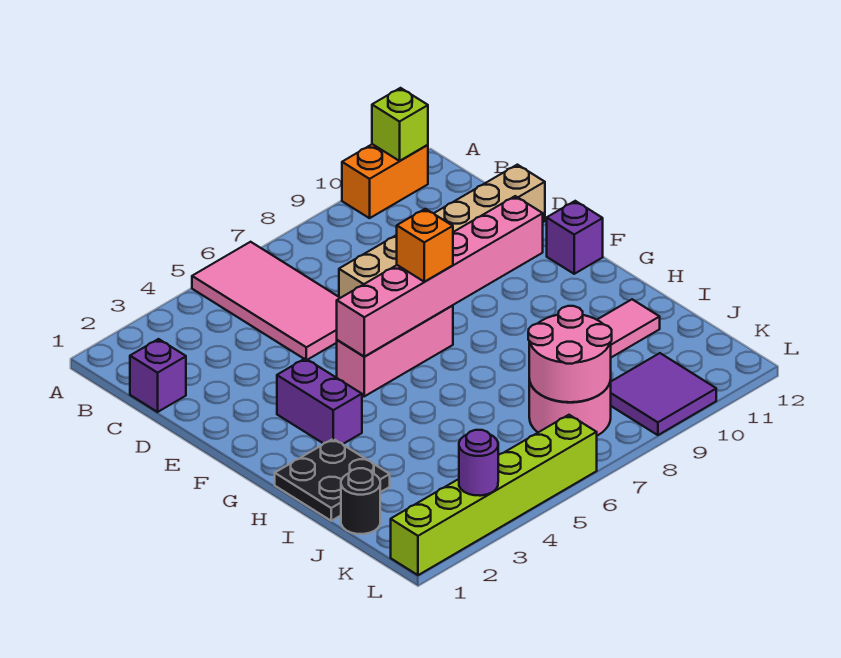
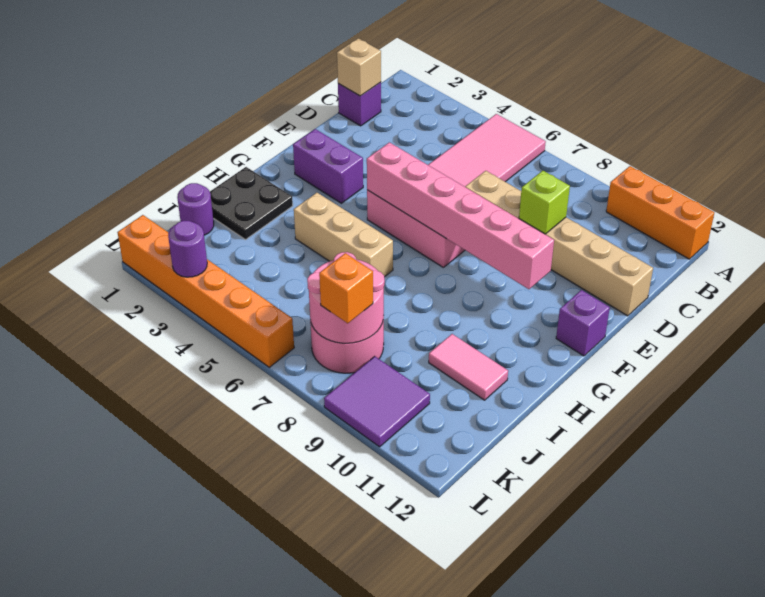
orange brick A10:A11 level 1 -> orange brick A10:A12 level 1
lime brick A11 level 2 -> lime brick D9 level 2
none -> tan brick C1 level 2
purple brick F3:G3 level 1 -> purple brick F2:F3 level 1
orange brick F7 level 3 -> orange brick K8 level 3
none -> tan brick H4:H6 level 1
black round brick J1 level 1 -> purple round brick J1 level 1
lime brick L1:L6 level 1 -> orange brick L1:L6 level 1

